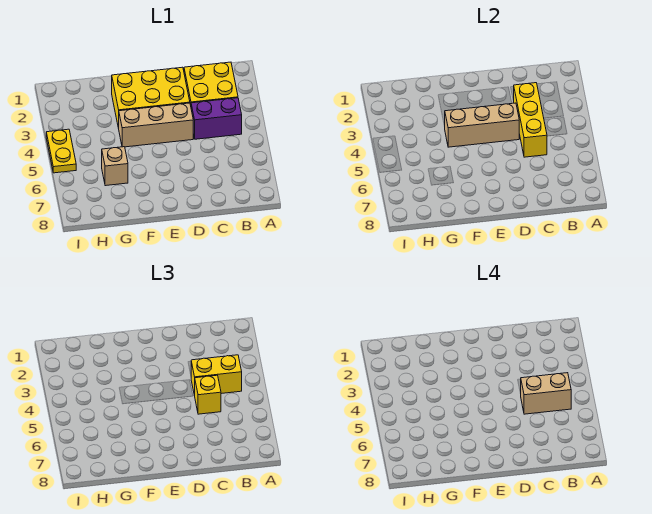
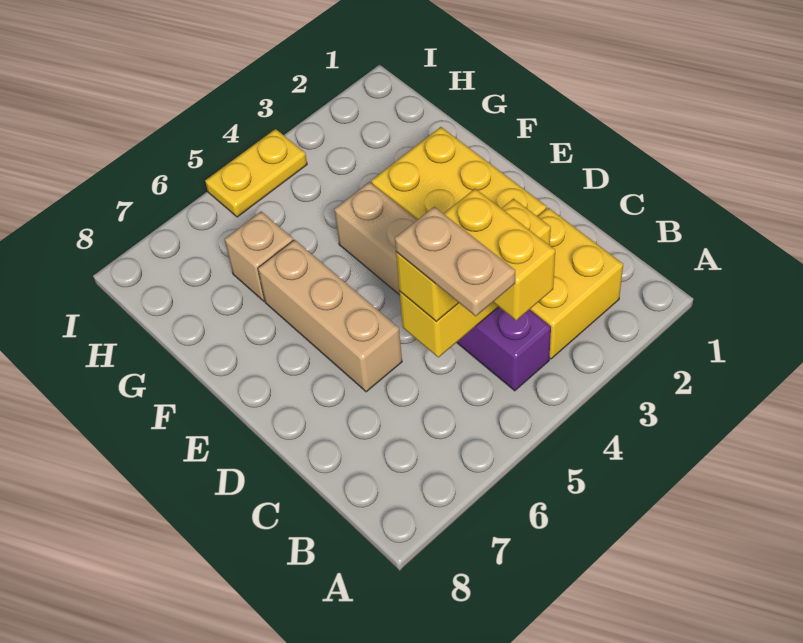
tan brick B5:C5 level 4 -> tan plate B5:C5 level 4
tan brick D4:F4 level 2 -> tan brick D6:F6 level 1

